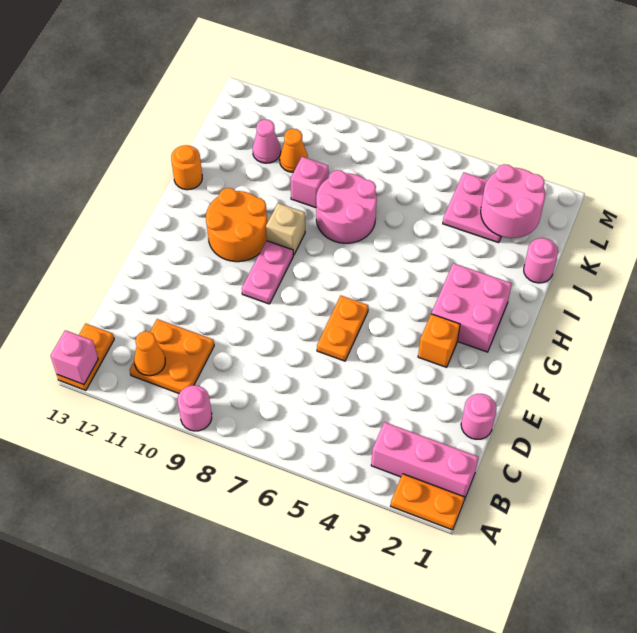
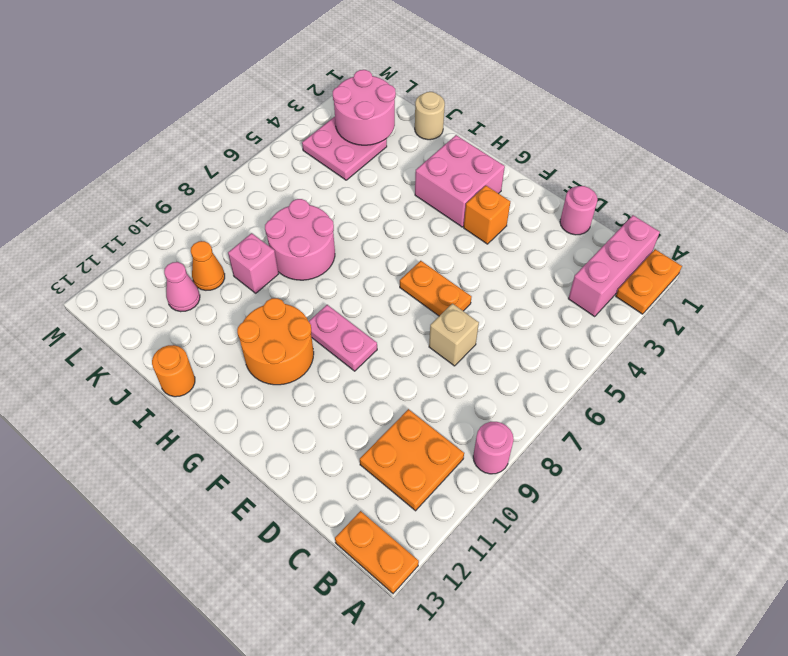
pink brick A13 level 2 -> none
orange cone B11 level 2 -> none
tan brick H9 level 1 -> tan brick D7 level 1
pink round brick J1 level 1 -> tan round brick J1 level 1

